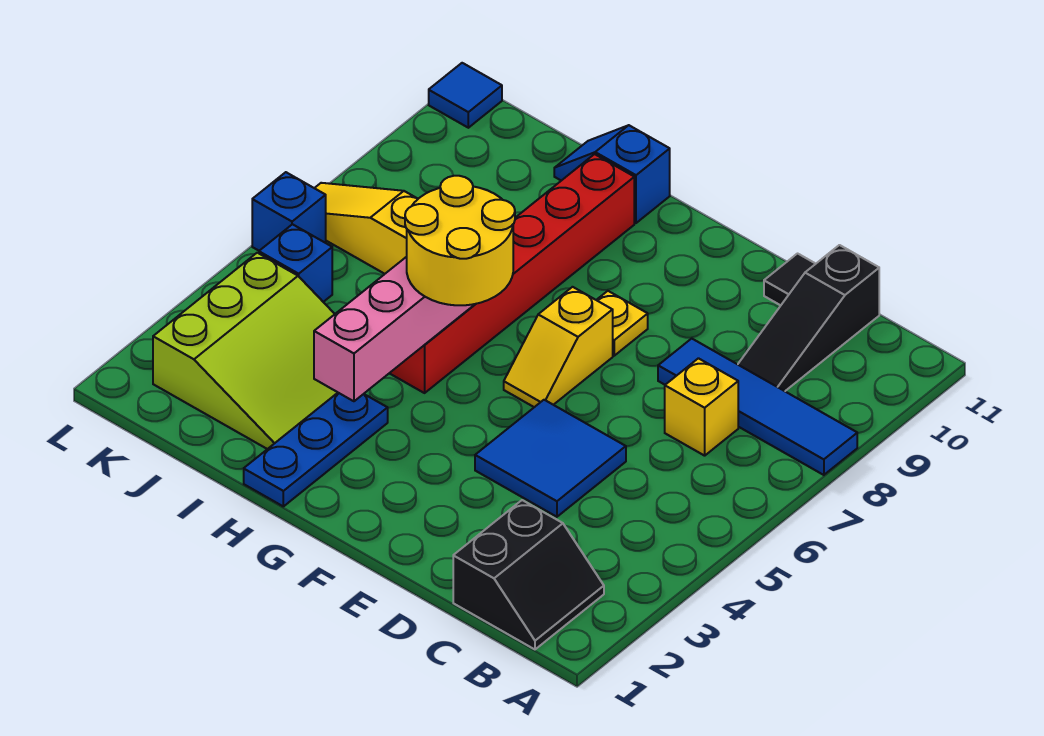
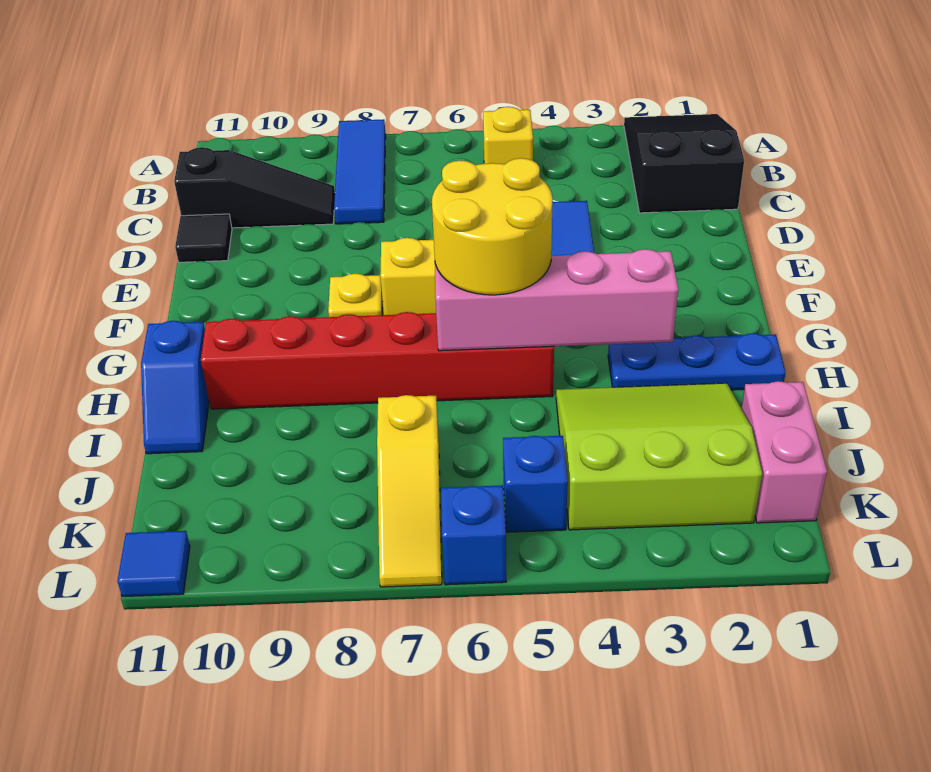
blue tile A8:D8 level 1 -> blue tile A8:C8 level 1
black slope B1:C2 level 1 top C -> black slope A1:C2 level 1 top C
yellow brick C7 level 1 -> yellow brick B5 level 1
none -> pink brick J1:K1 level 1

